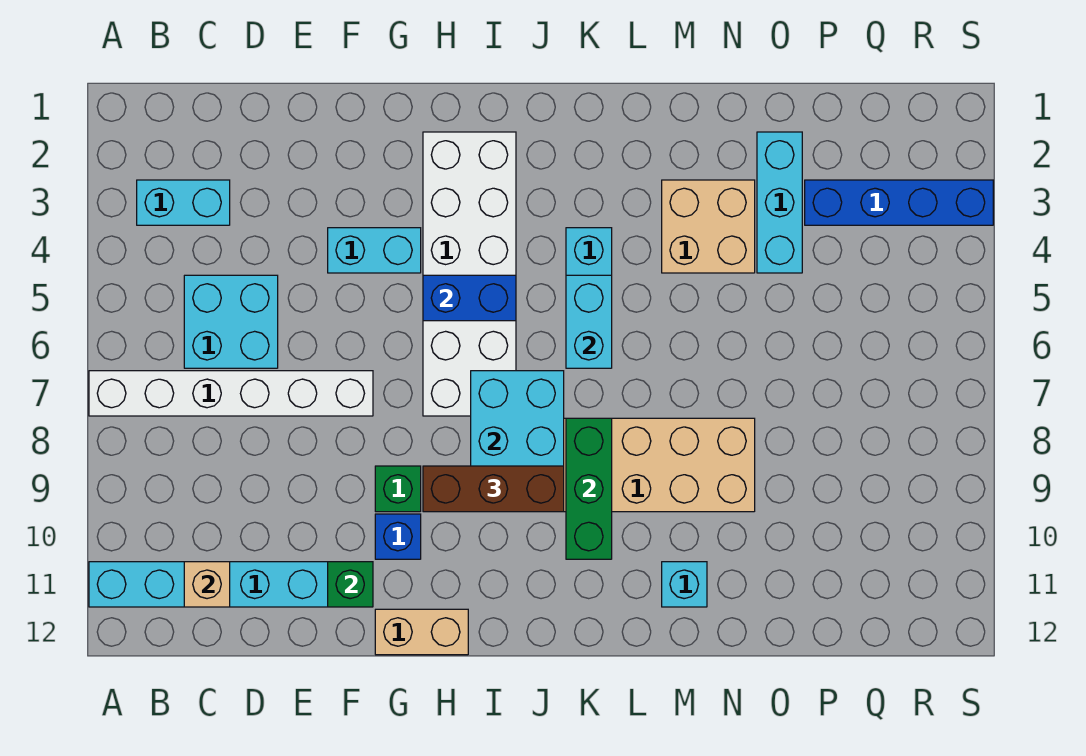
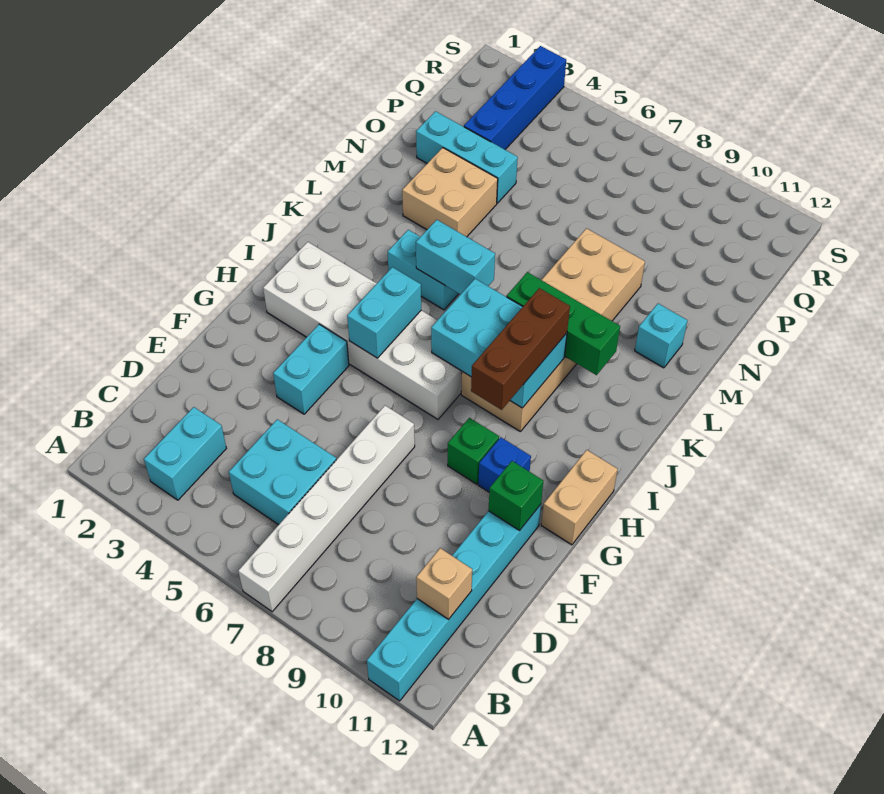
blue brick H5:I5 level 2 -> cyan brick H5:I5 level 2

